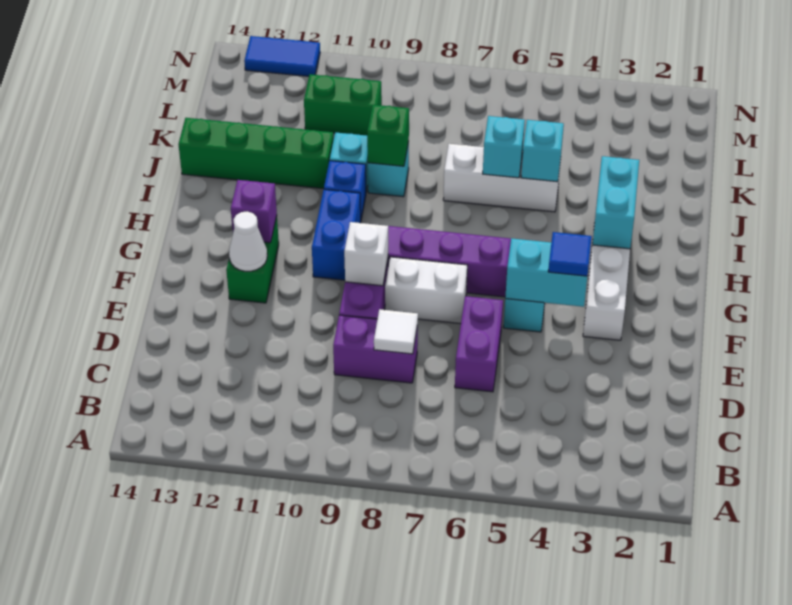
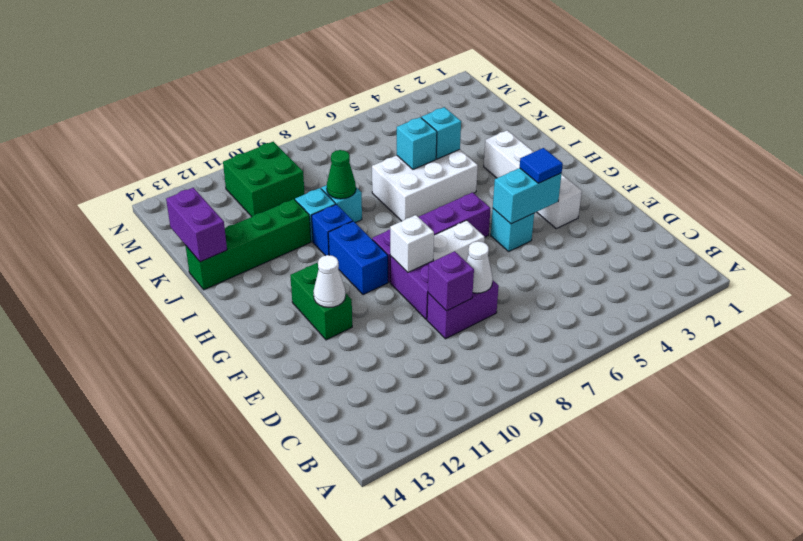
purple brick D6:E6 level 1 -> purple brick J14:K14 level 2
white tile D8 level 2 -> white cone D8 level 2
purple brick G12 level 2 -> purple brick D9 level 2
cyan brick H3:I3 level 2 -> none
white brick J5:J7 level 1 -> white brick I5:J7 level 1
green brick J9 level 2 -> green cone J9 level 2
green brick L10:L11 level 1 -> green brick L10:M11 level 1
blue tile N12:N13 level 1 -> none

